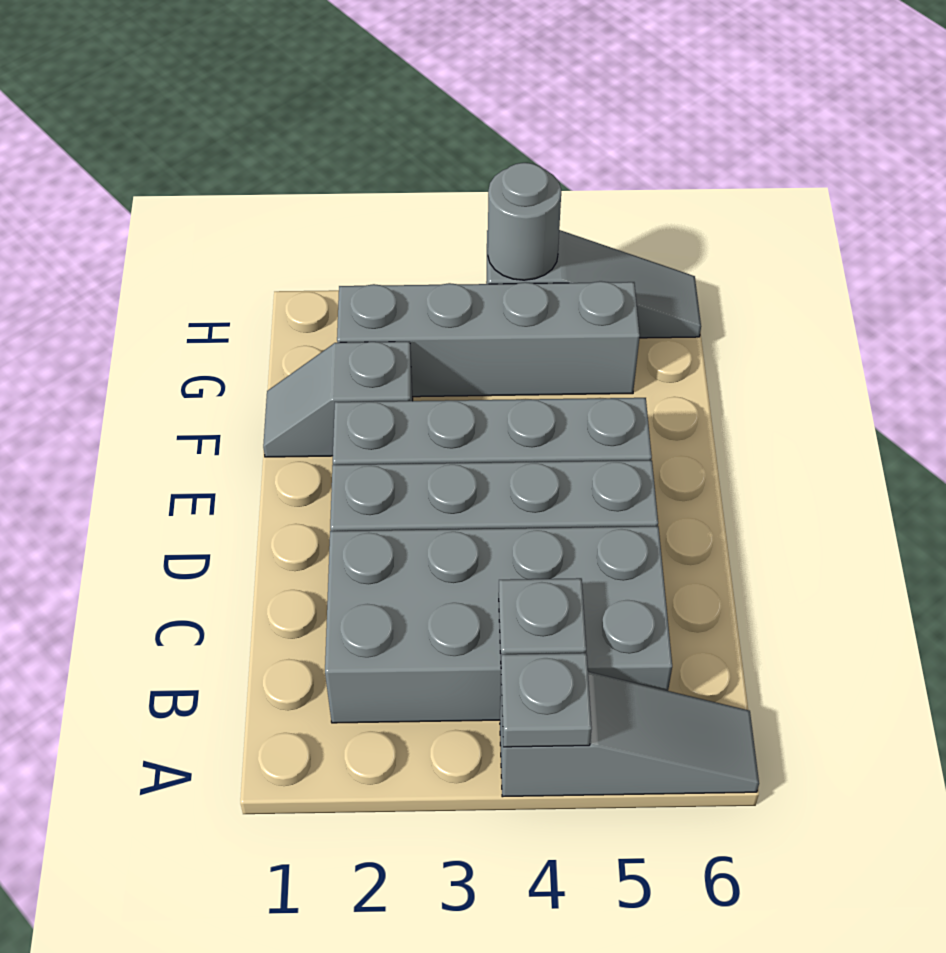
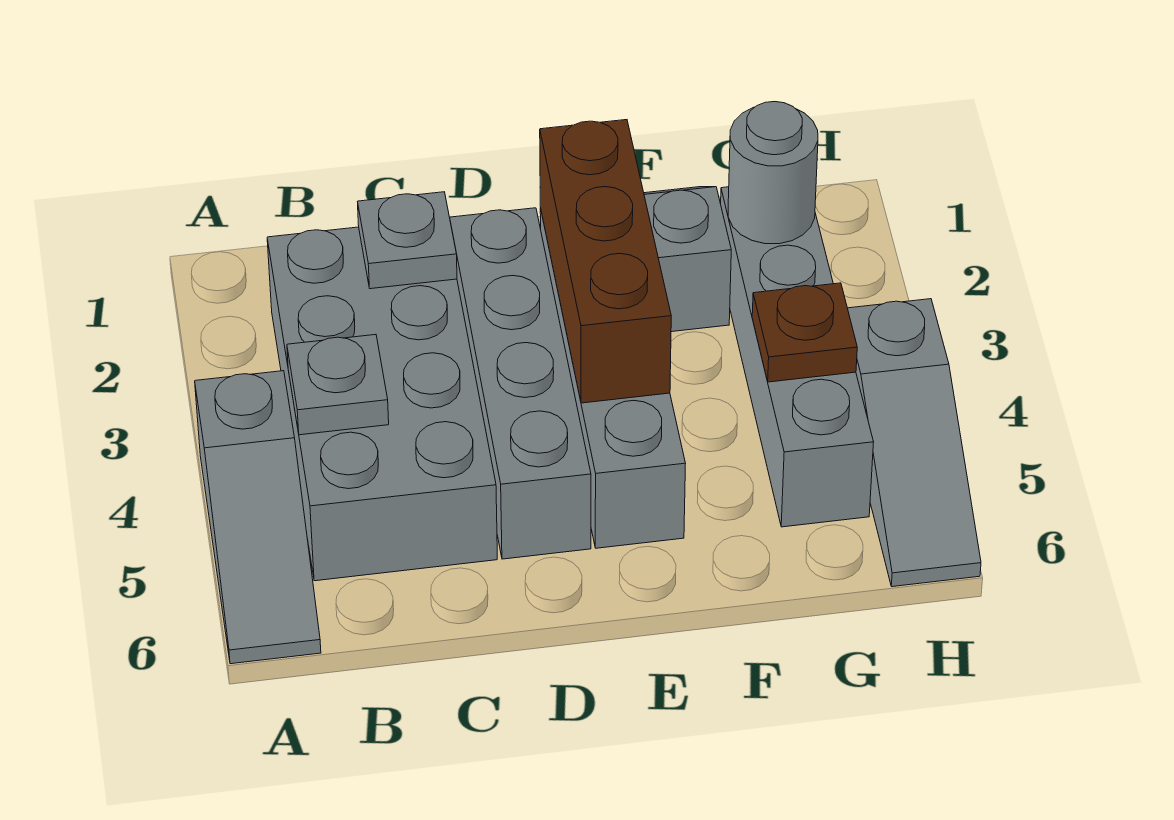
grey plate A4 level 2 -> grey plate C2 level 2
none -> brown brick E2:E4 level 2
none -> brown plate G4 level 2
grey round brick H4 level 2 -> grey round brick G2 level 2

